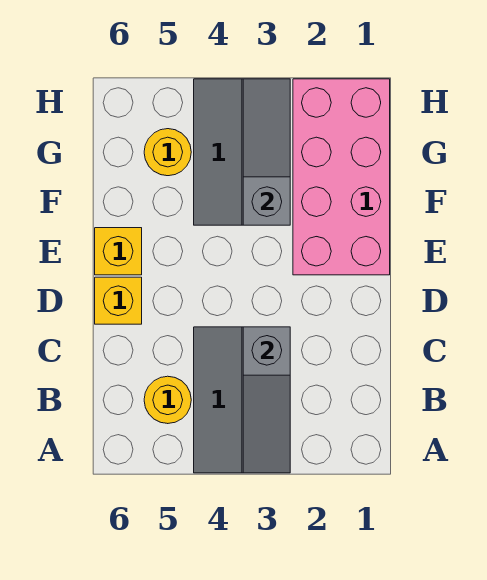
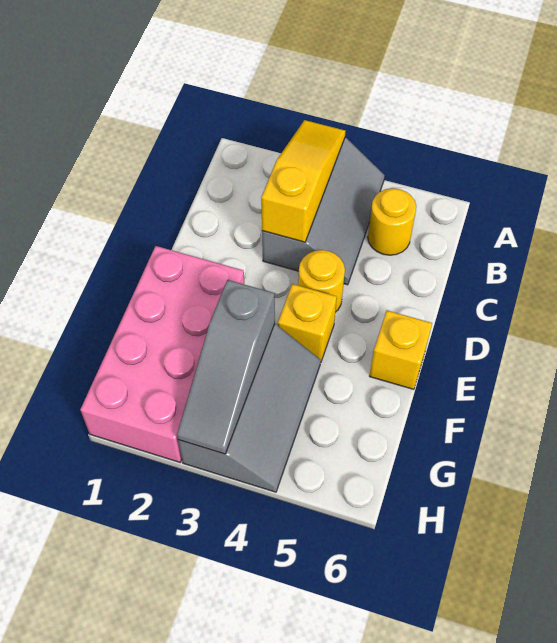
grey slope A3:C3 level 2 top C -> yellow slope A3:C3 level 2 top C
yellow brick D6 level 1 -> yellow brick E4 level 1
yellow round brick G5 level 1 -> yellow round brick D4 level 1

